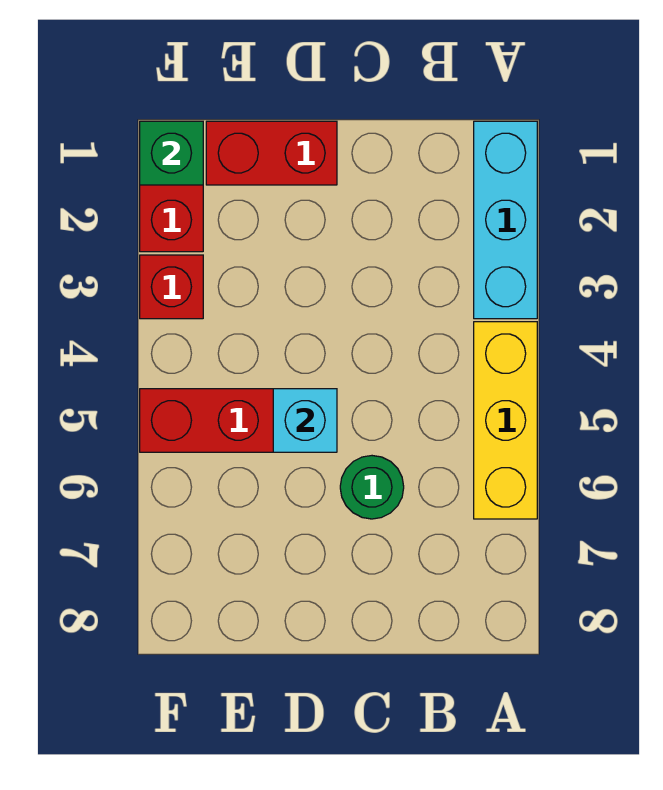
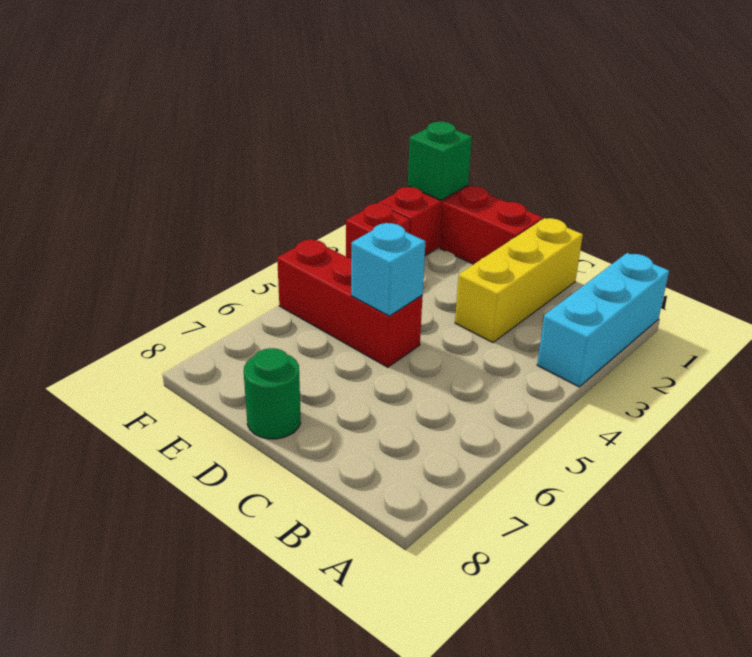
yellow brick A4:A6 level 1 -> yellow brick C1:C3 level 1
green round brick C6 level 1 -> green round brick D8 level 1

